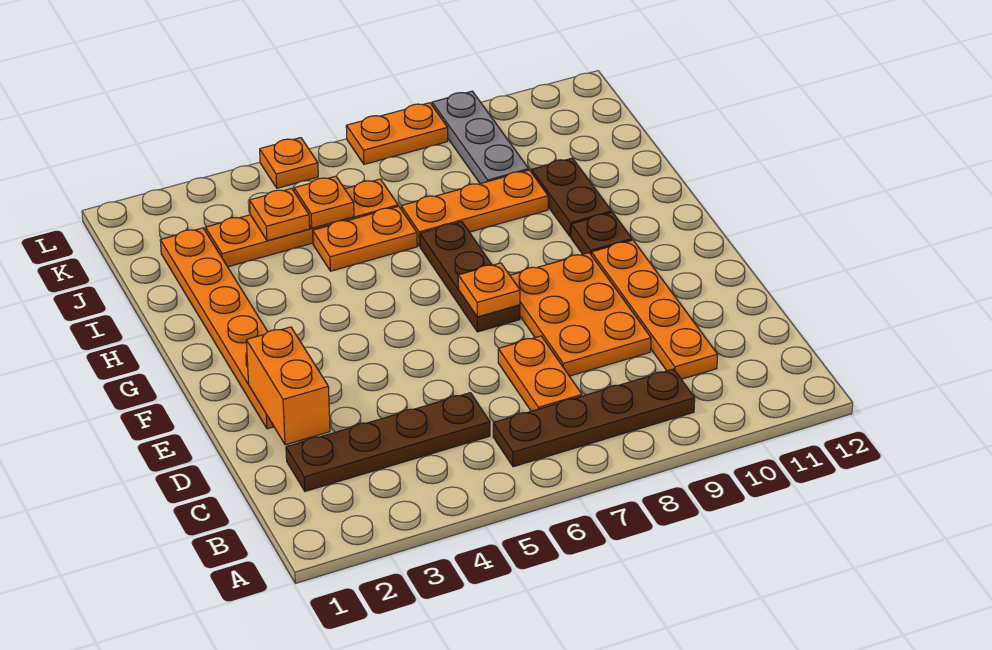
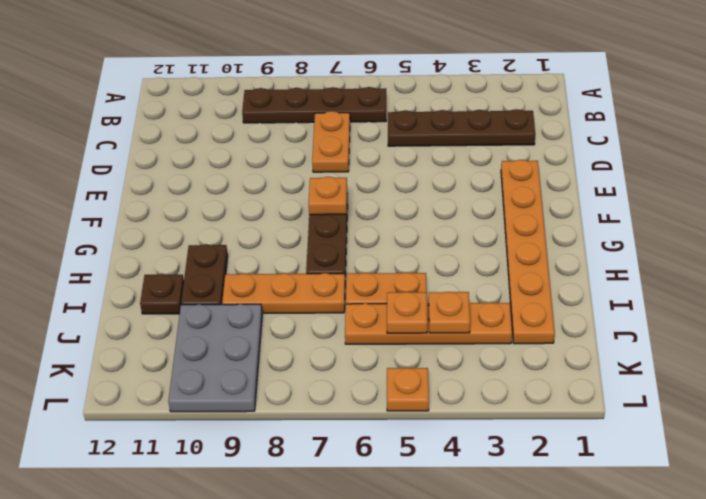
orange plate C10:F10 level 1 -> none
orange brick D2:E2 level 2 -> none
orange plate D8:F9 level 1 -> none
brown plate G10 level 1 -> brown plate I11 level 1
grey plate J9:L9 level 1 -> grey plate J9:L10 level 1
orange plate L7:L8 level 1 -> none

